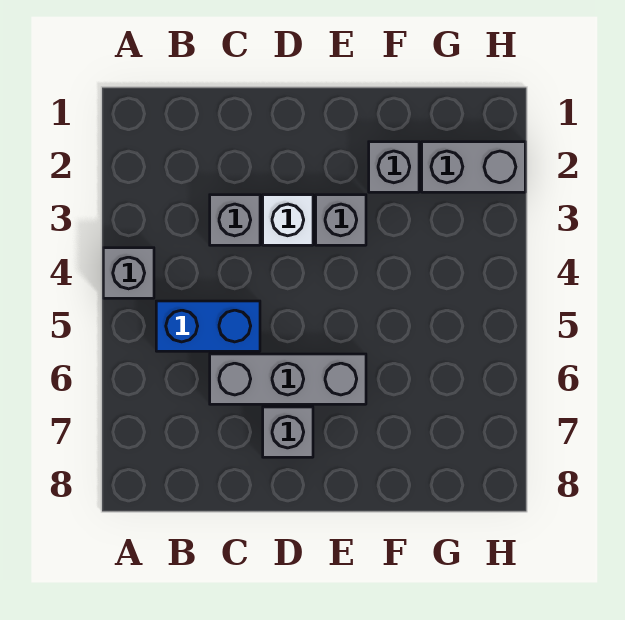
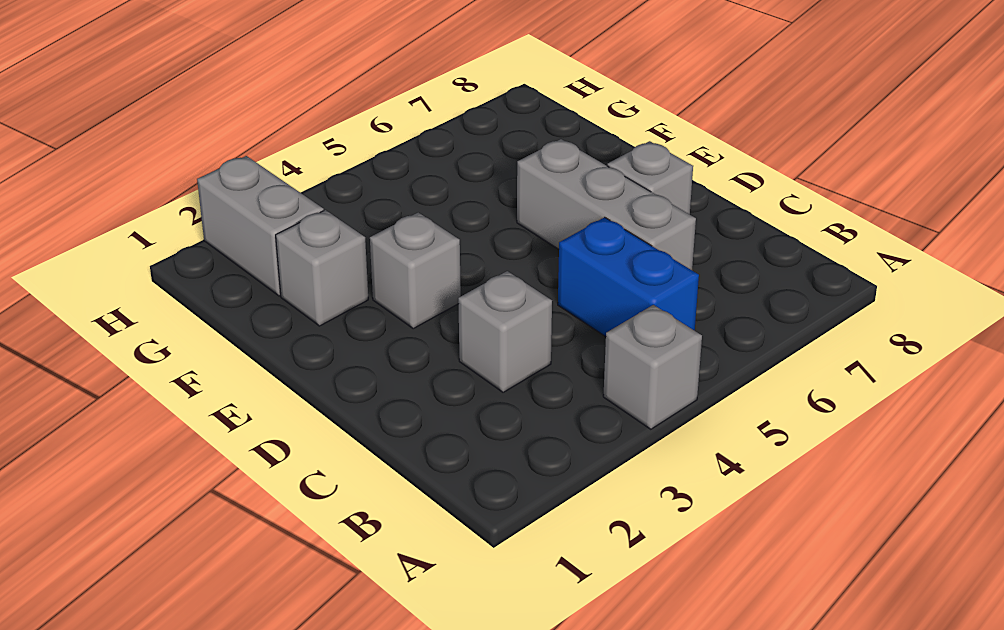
white brick D3 level 1 -> none

